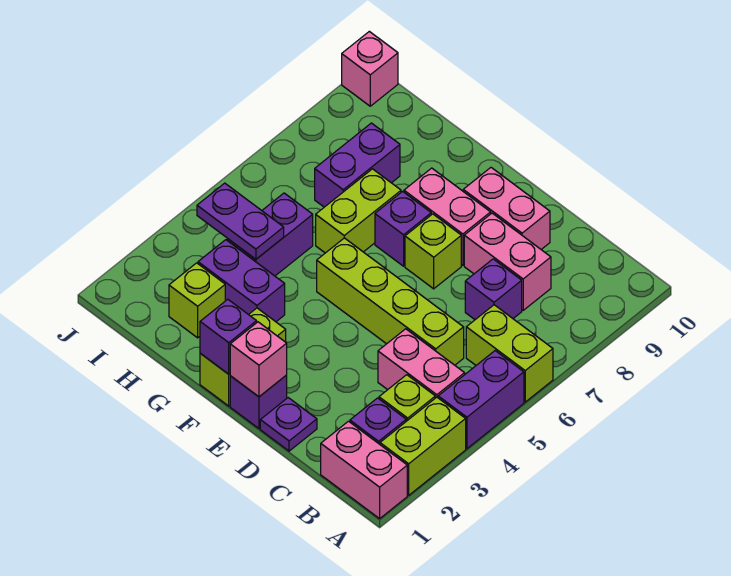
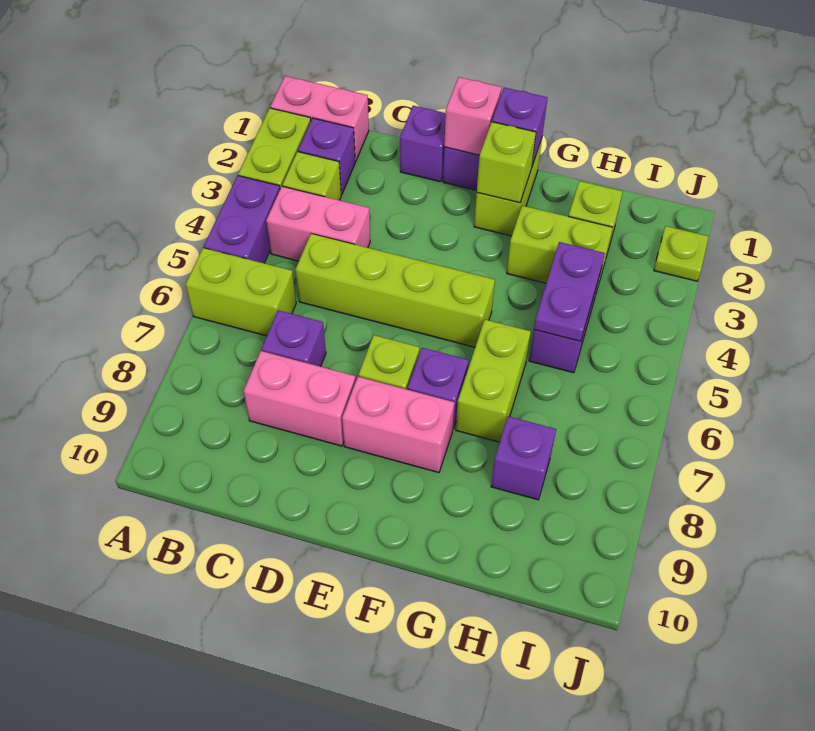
purple plate D1 level 1 -> purple brick D1 level 1
pink brick D9:E9 level 1 -> none
none -> lime brick F2 level 2
purple brick G3:H3 level 1 -> lime brick G3:H3 level 1
purple plate H4:I4 level 2 -> purple plate H4:H5 level 2
purple brick H7:H8 level 1 -> purple brick H8 level 1
none -> lime plate J2 level 1
pink brick J10 level 1 -> none

